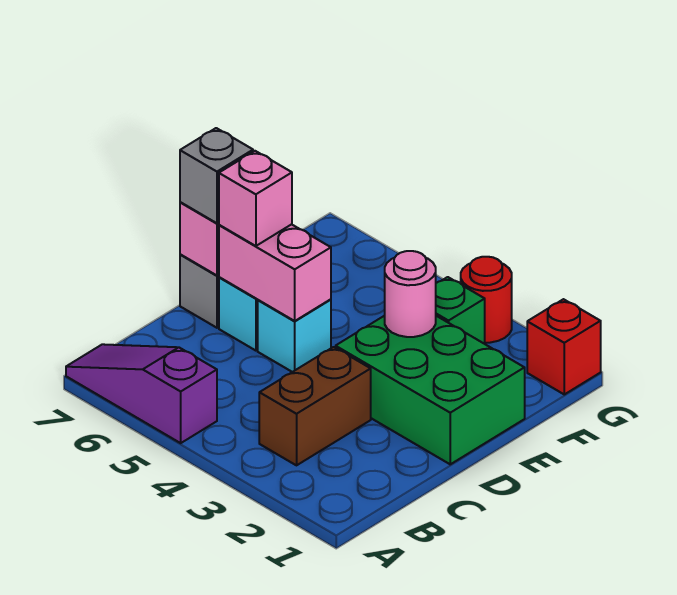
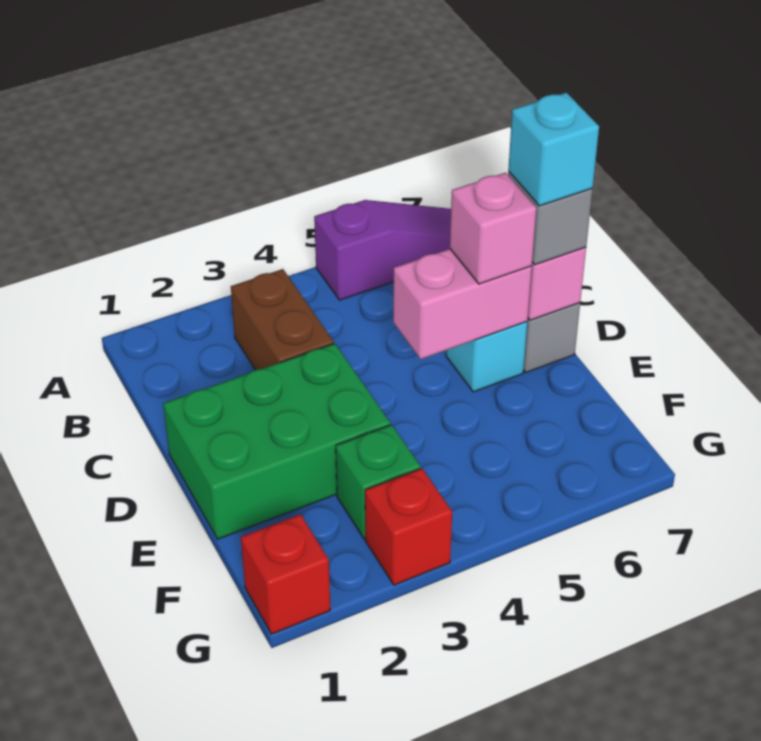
cyan brick D5 level 1 -> cyan brick D7 level 4
pink round brick E3 level 2 -> none
red round brick G3 level 1 -> red brick G3 level 1

